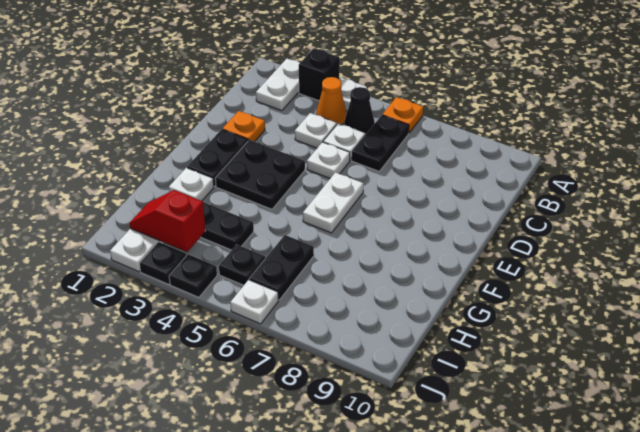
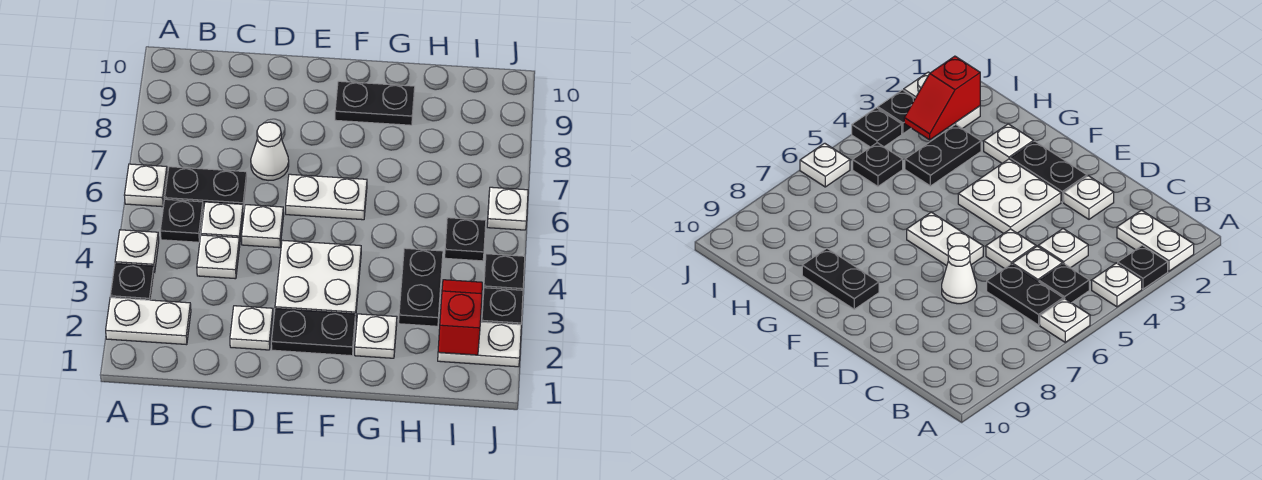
black brick A3 level 1 -> black plate A3 level 1
orange plate A6 level 1 -> white plate A6 level 1
orange cone B4 level 1 -> none
black cone B5 level 1 -> black plate B5 level 1
orange plate D2 level 1 -> white plate D2 level 1
none -> white cone D7 level 1
black plate E3:F4 level 1 -> white plate E3:F4 level 1
black plate H6:I6 level 1 -> black plate F9:G9 level 1
red slope I2:I3 level 2 top 3 -> red slope I2:I3 level 2 top 2

